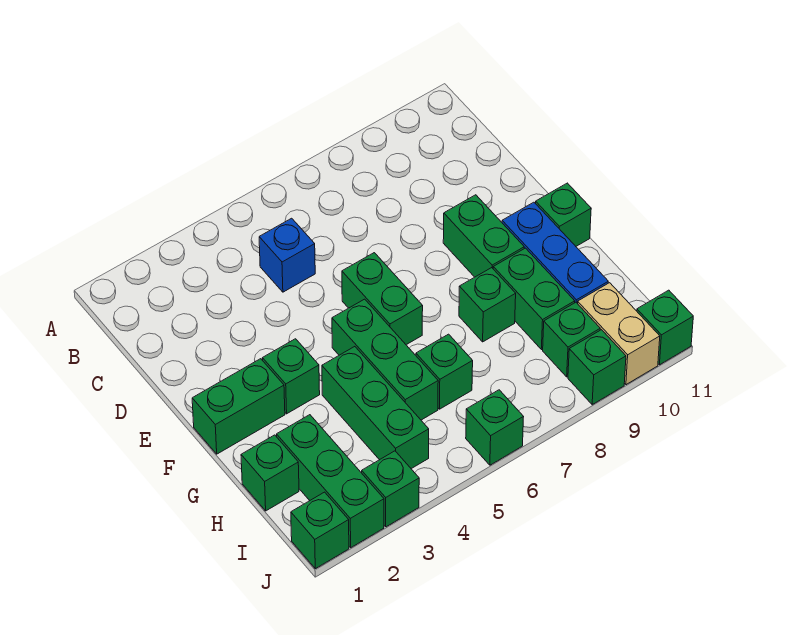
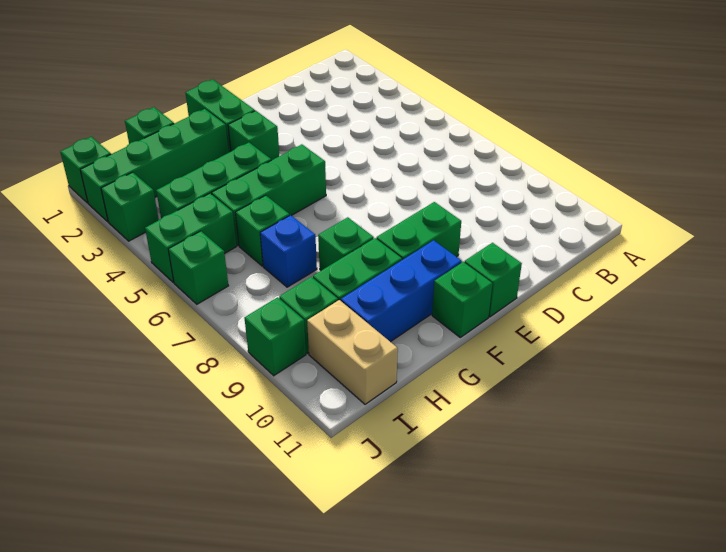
blue brick C5 level 1 -> blue brick H7 level 1
green brick E6:F6 level 1 -> green brick I5:J5 level 1
green brick H2:J2 level 1 -> green brick G2:J2 level 1
tan brick I10:J10 level 1 -> tan brick I10:I11 level 1
green brick J11 level 1 -> green brick E11 level 1

